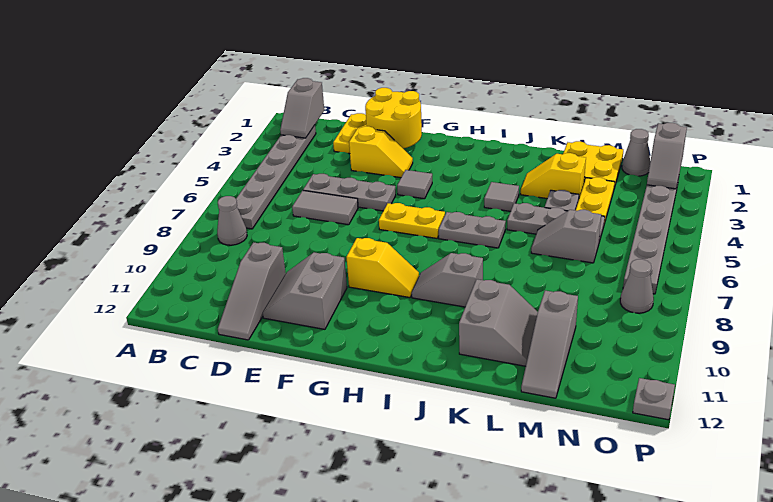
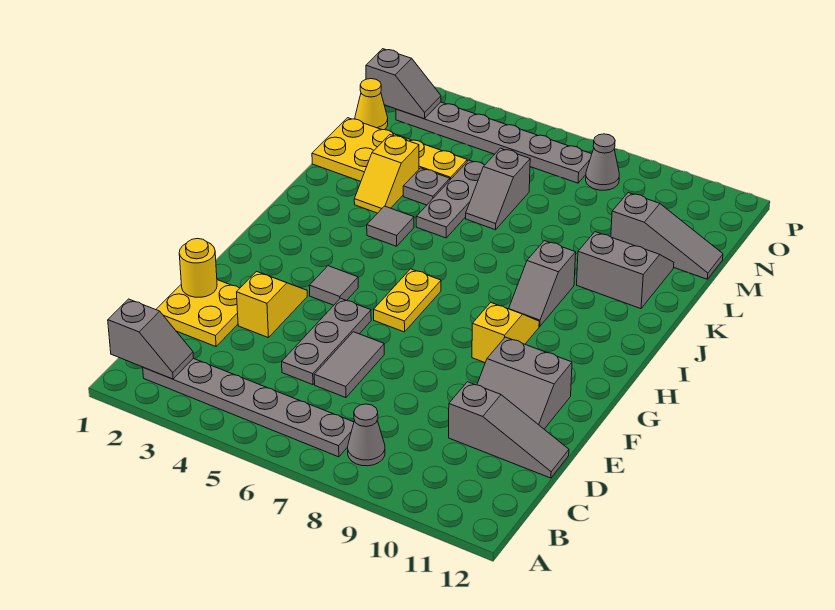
yellow round brick E1:F2 level 2 -> yellow round brick E1 level 2
grey plate I6:J6 level 1 -> none
grey cone N1 level 1 -> yellow cone N1 level 1
grey plate P12 level 1 -> none

